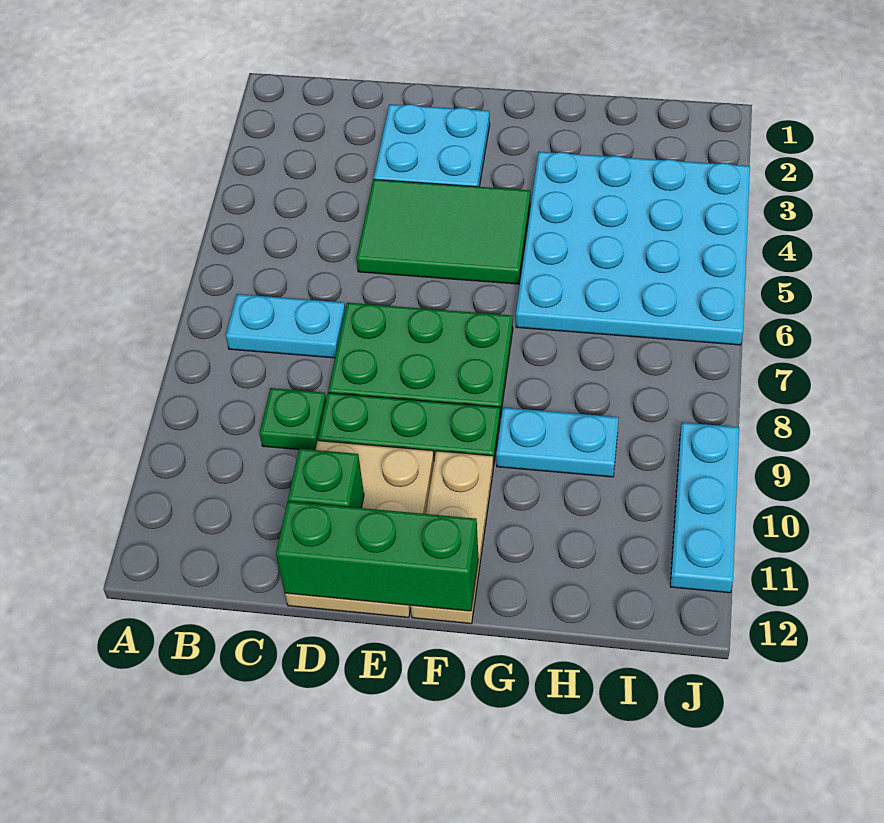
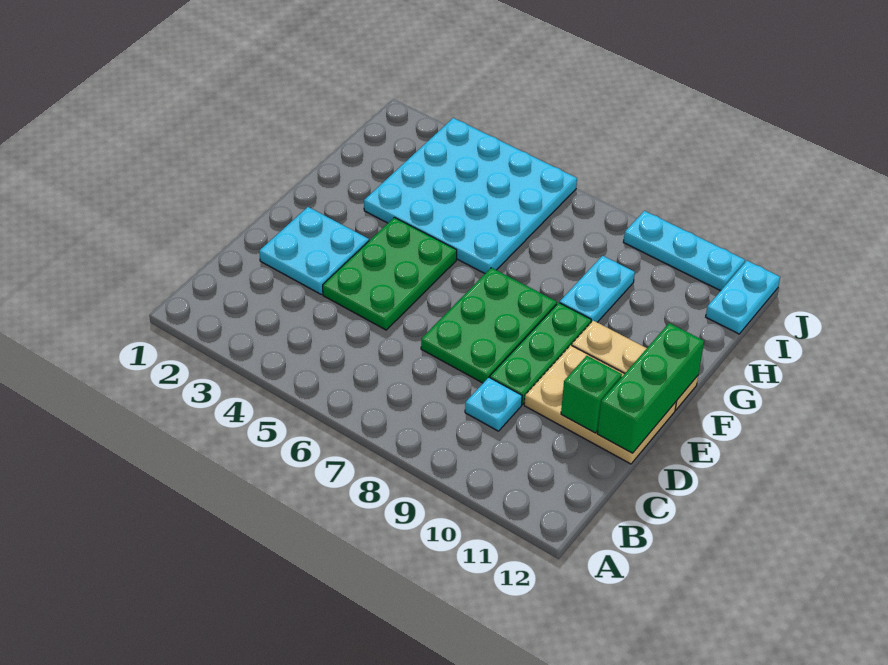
cyan plate B7:C7 level 1 -> cyan plate I12:J12 level 1
green plate C9 level 1 -> cyan plate C9 level 1
green tile D4:F5 level 1 -> green plate D4:F5 level 1

